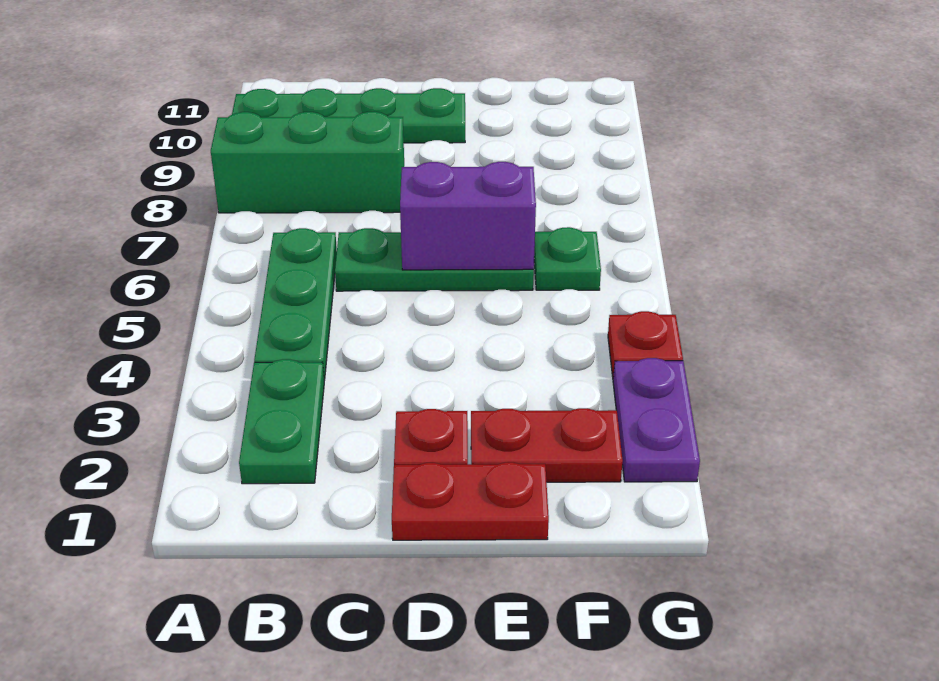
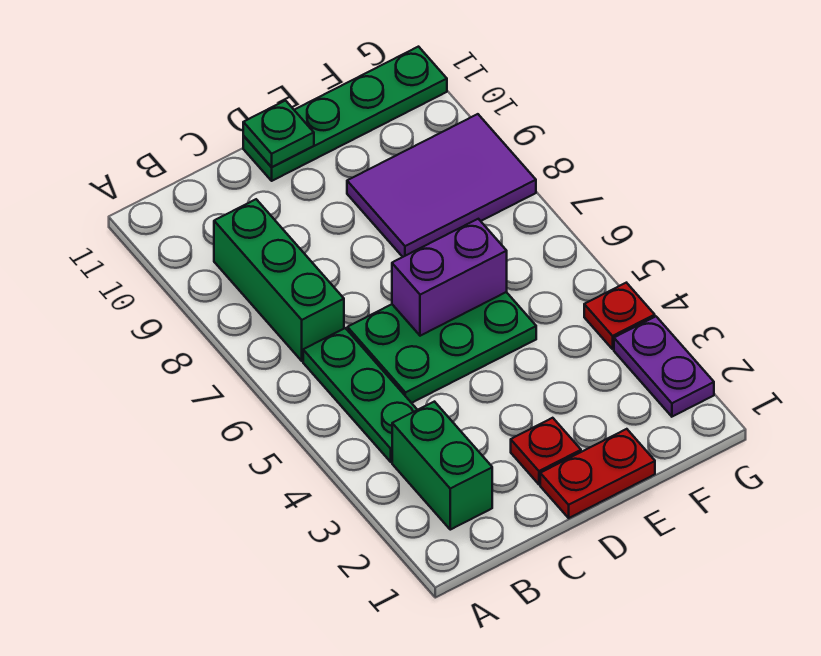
green brick A8:C8 level 1 -> green brick B7:B9 level 1
green plate A10:D10 level 1 -> green plate D11:G11 level 1
green plate B2:B3 level 1 -> green brick B2:B3 level 1
green plate C6:E6 level 1 -> green plate C5:E6 level 1
red plate E2:F2 level 1 -> none
none -> purple tile E8:G9 level 1
green plate F6 level 1 -> green plate D11 level 2

